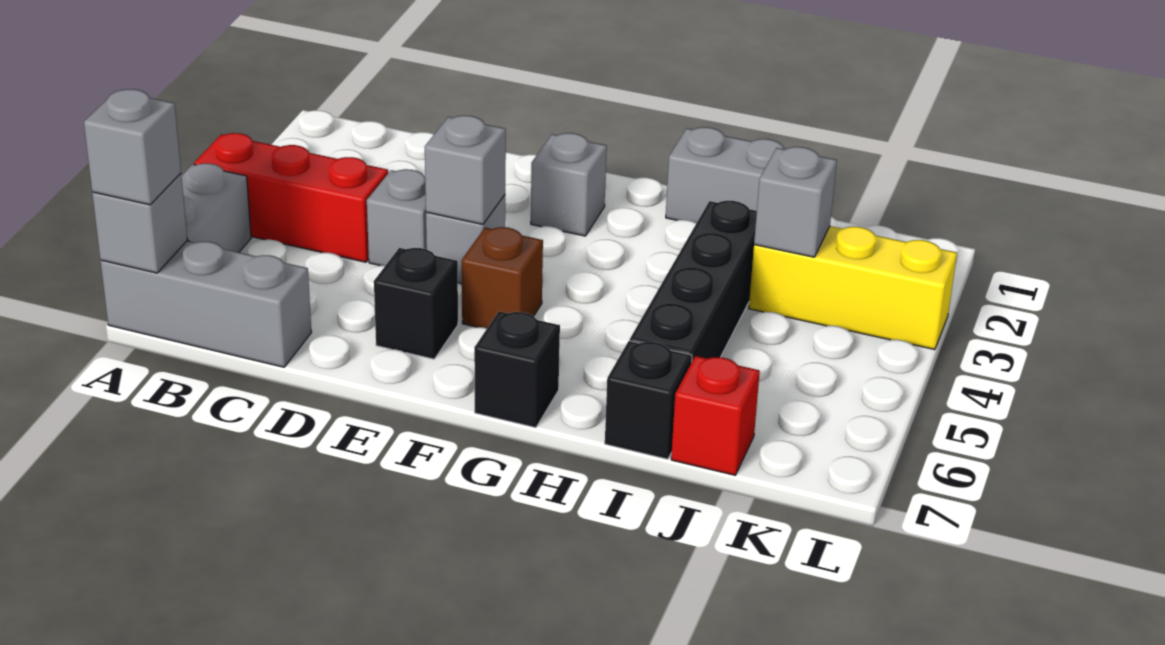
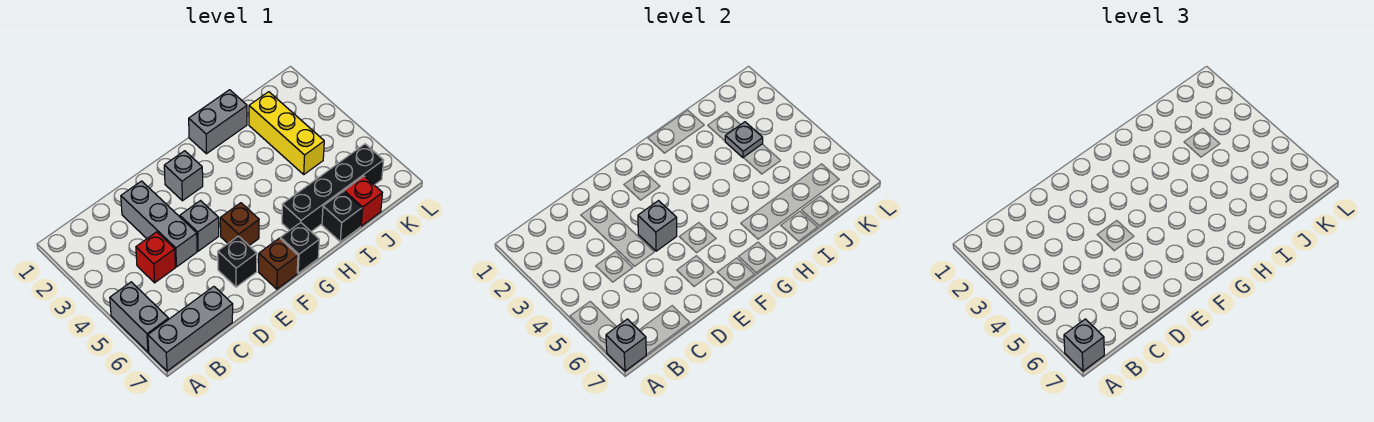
red brick A4:C4 level 1 -> red brick C4 level 1
grey brick D4 level 1 -> grey brick D2:D4 level 1
none -> brown brick F7 level 1
black brick I3:I6 level 1 -> black brick H6:K6 level 1
yellow brick J3:L3 level 1 -> yellow brick J2:J4 level 1
grey brick J3 level 2 -> grey plate J3 level 2

